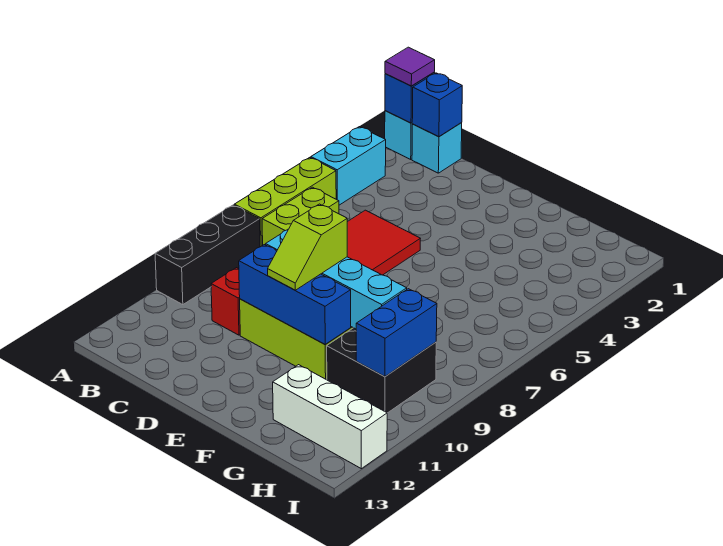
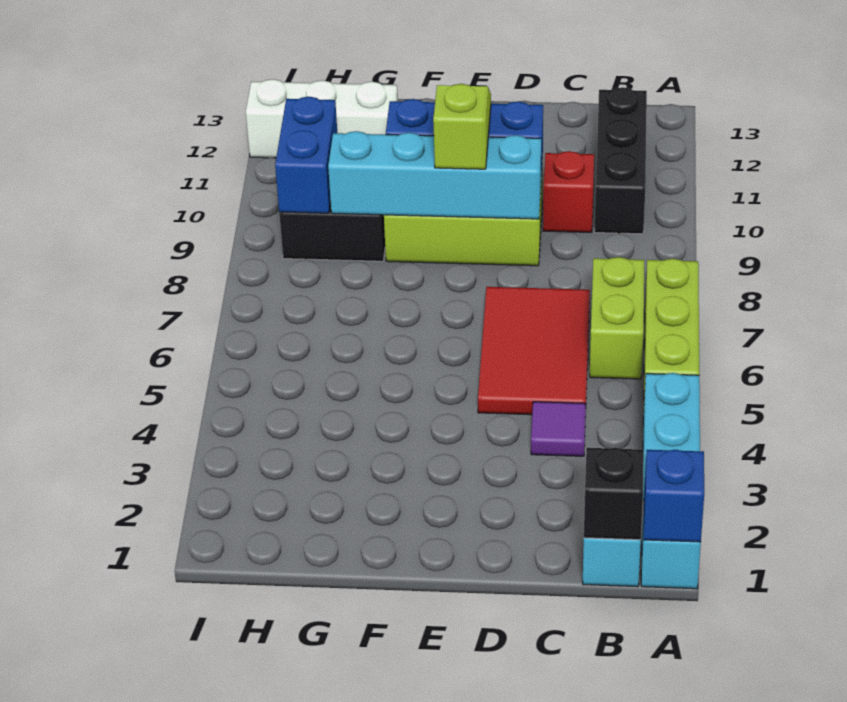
purple tile A1 level 3 -> purple tile C4 level 1
black brick A8:A10 level 1 -> black brick B10:B12 level 1
blue brick B1 level 2 -> black brick B1 level 2

